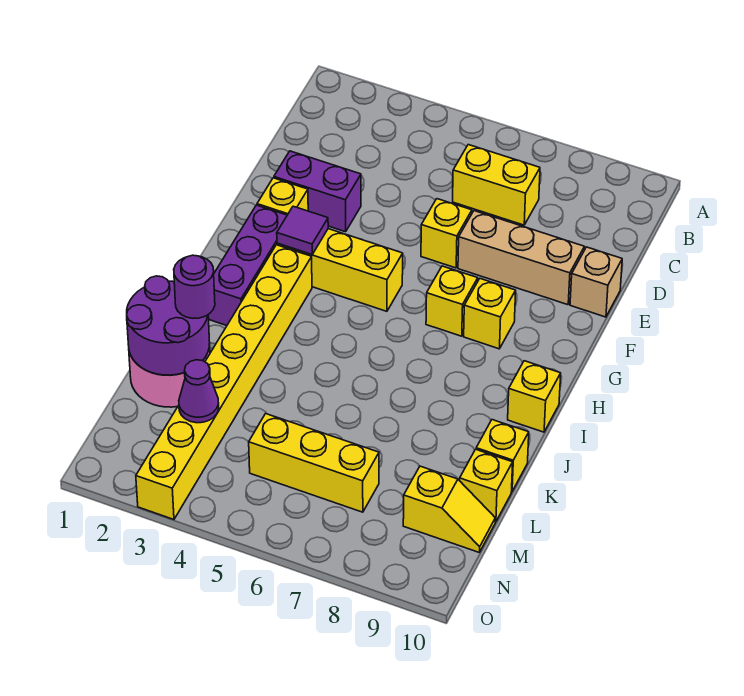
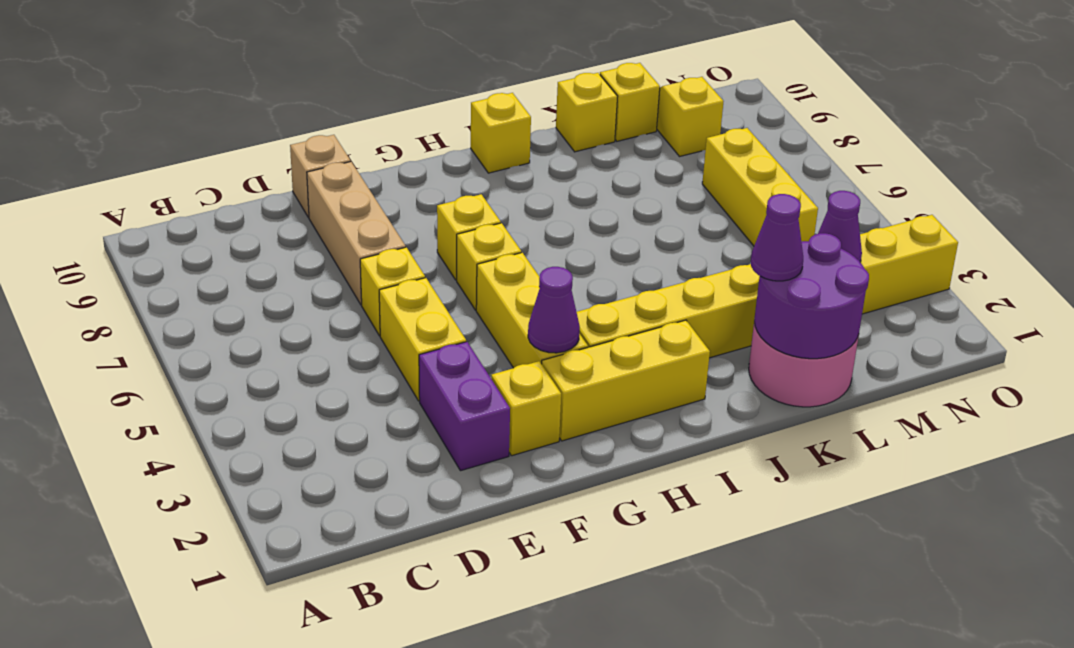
yellow brick C6:C7 level 1 -> yellow brick E4:E5 level 1
purple brick G2:I2 level 1 -> yellow brick G2:I2 level 1
purple tile G3 level 2 -> purple cone G3 level 2
yellow brick G8 level 1 -> yellow brick G6 level 1
purple round brick K2 level 3 -> purple cone K2 level 3

